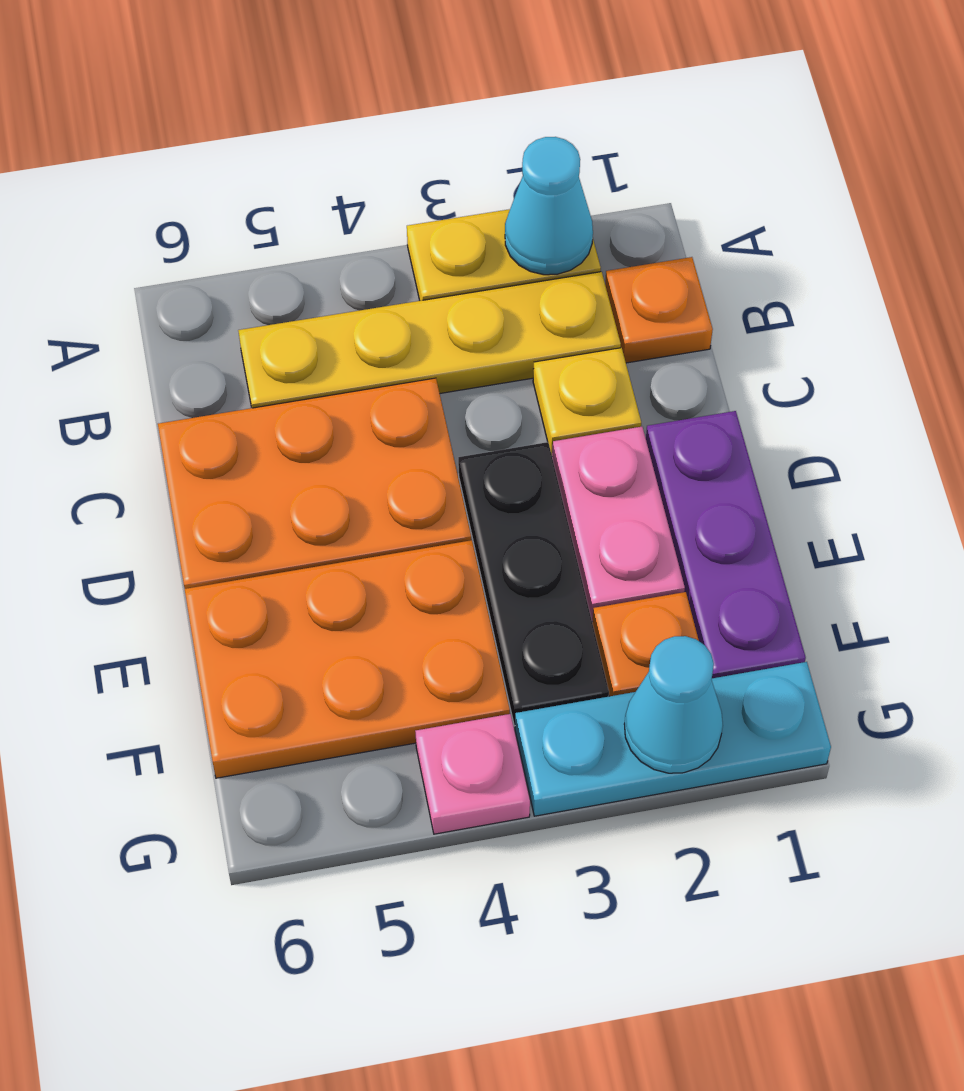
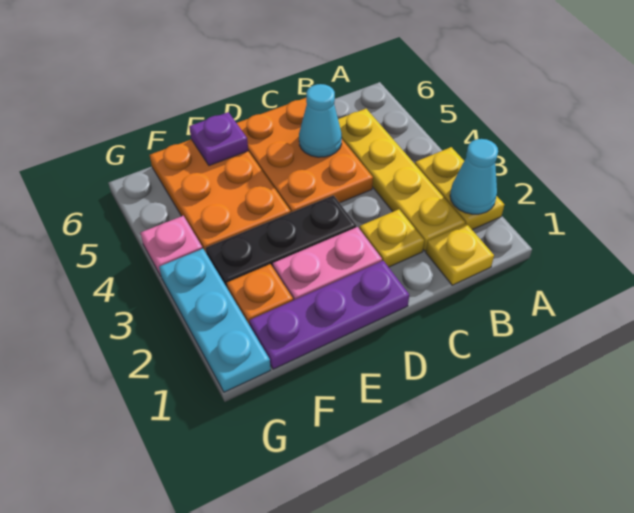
orange plate B1 level 1 -> yellow plate B1 level 1
none -> purple plate E6 level 2
cyan cone G2 level 2 -> cyan cone C5 level 2

